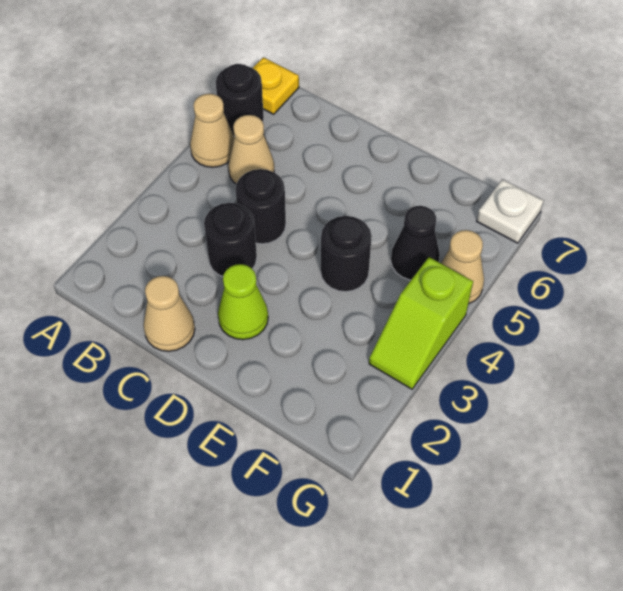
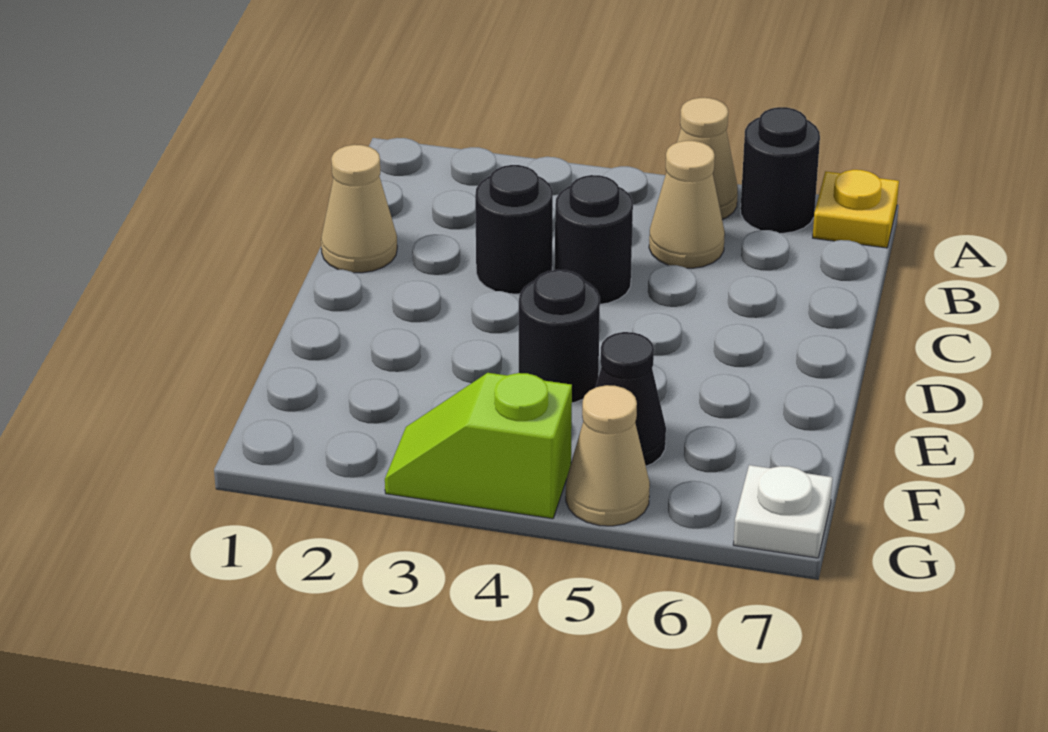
lime cone D2 level 1 -> none

